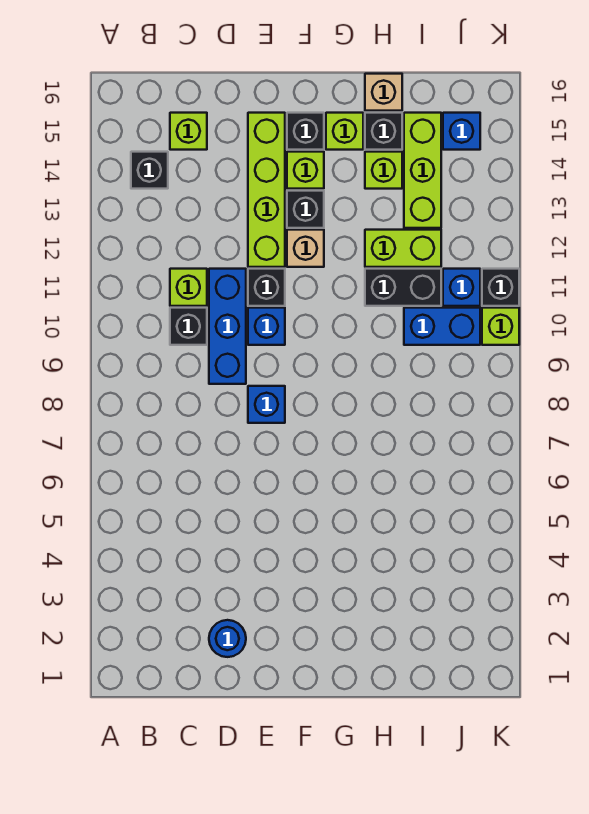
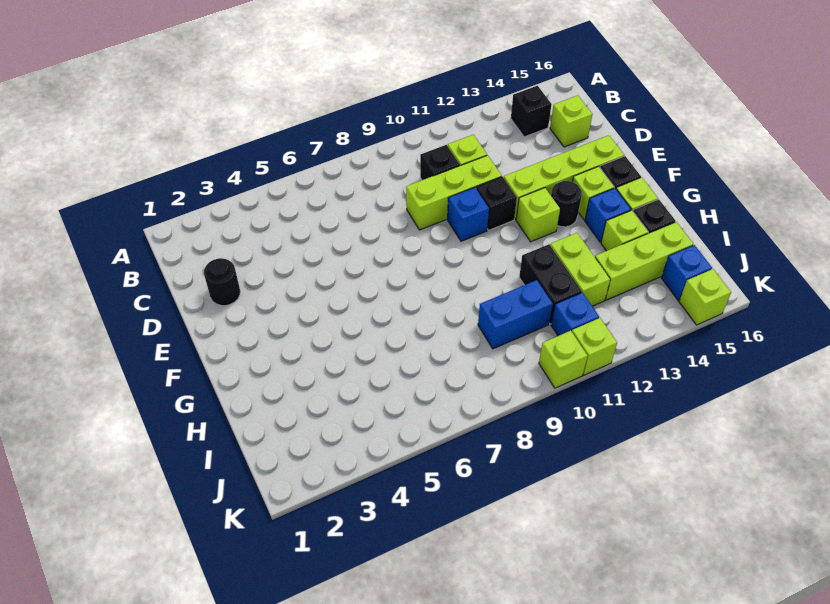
blue round brick D2 level 1 -> black round brick D2 level 1
blue brick D9:D11 level 1 -> lime brick D9:D11 level 1
blue brick E8 level 1 -> blue brick G14 level 1
tan brick F12 level 1 -> lime brick F12 level 1
black brick F13 level 1 -> black round brick F13 level 1
tan brick H16 level 1 -> none
blue brick I10:J10 level 1 -> blue brick I9:I10 level 1
black brick K11 level 1 -> lime brick K11 level 1
none -> lime brick K15 level 1

